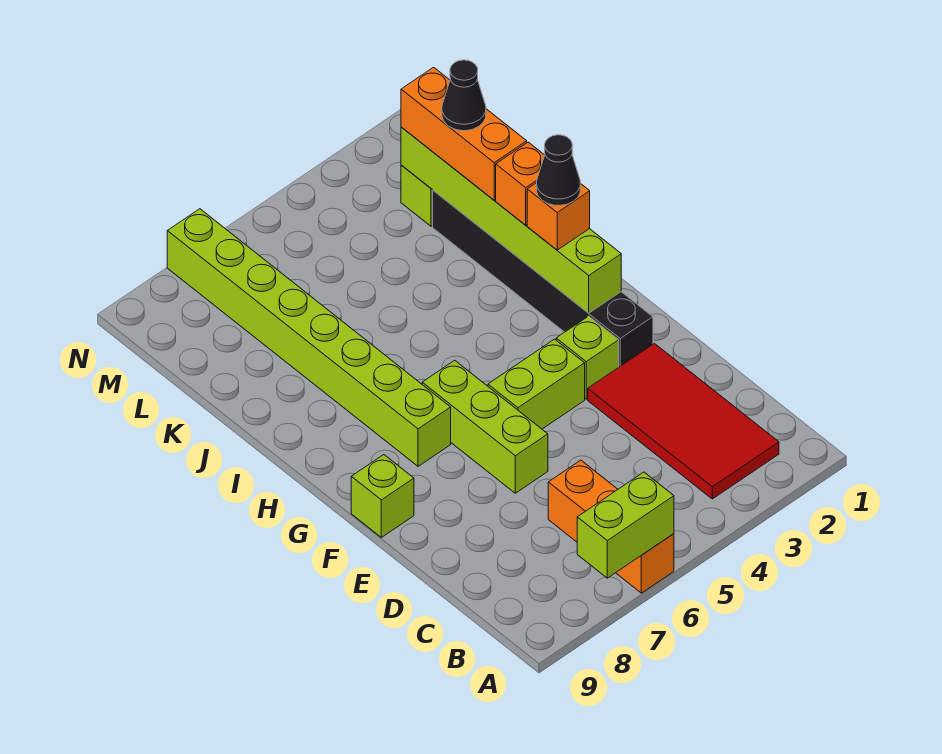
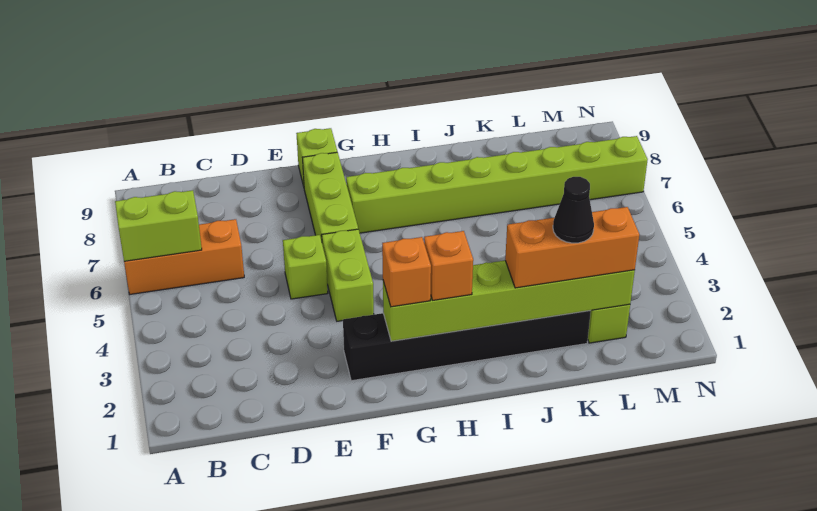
lime brick A6:A7 level 2 -> lime brick A6:B6 level 2
red tile B2:E3 level 1 -> none
lime brick E6:G6 level 1 -> lime brick F6:F8 level 1
lime brick F3 level 1 -> lime brick E5 level 1
black cone H2 level 4 -> none
orange brick I2 level 3 -> orange brick G2 level 3

